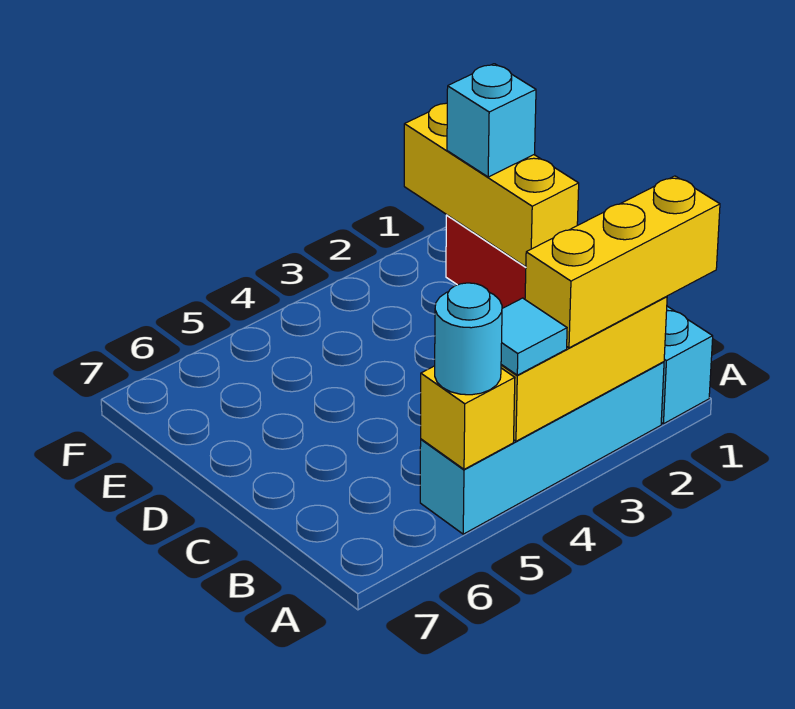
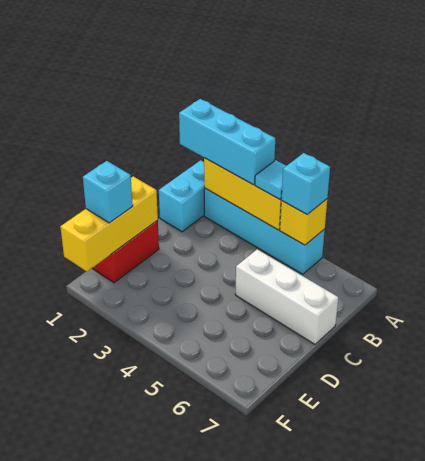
yellow brick A1:A3 level 3 -> cyan brick A1:A3 level 3
cyan round brick A5 level 3 -> cyan brick A5 level 3
none -> white brick C5:C7 level 1

